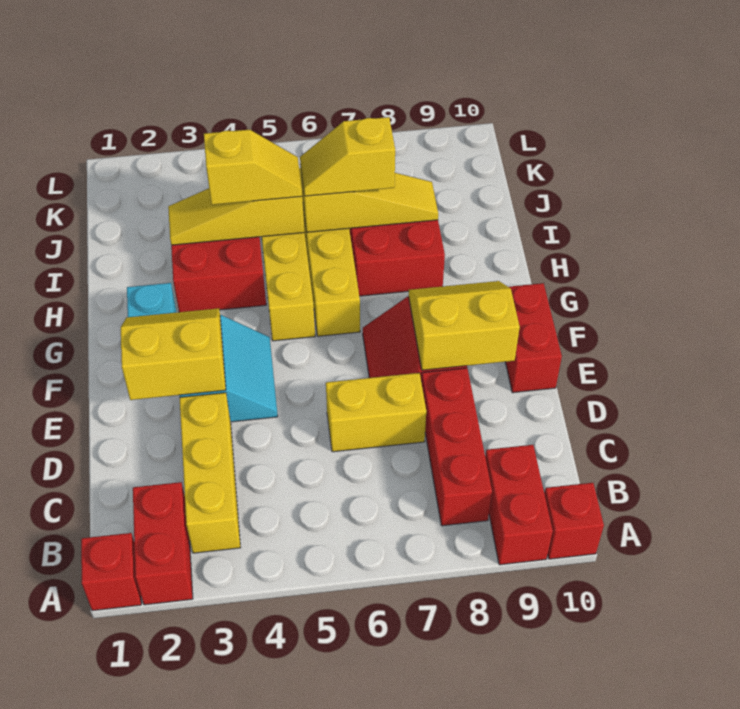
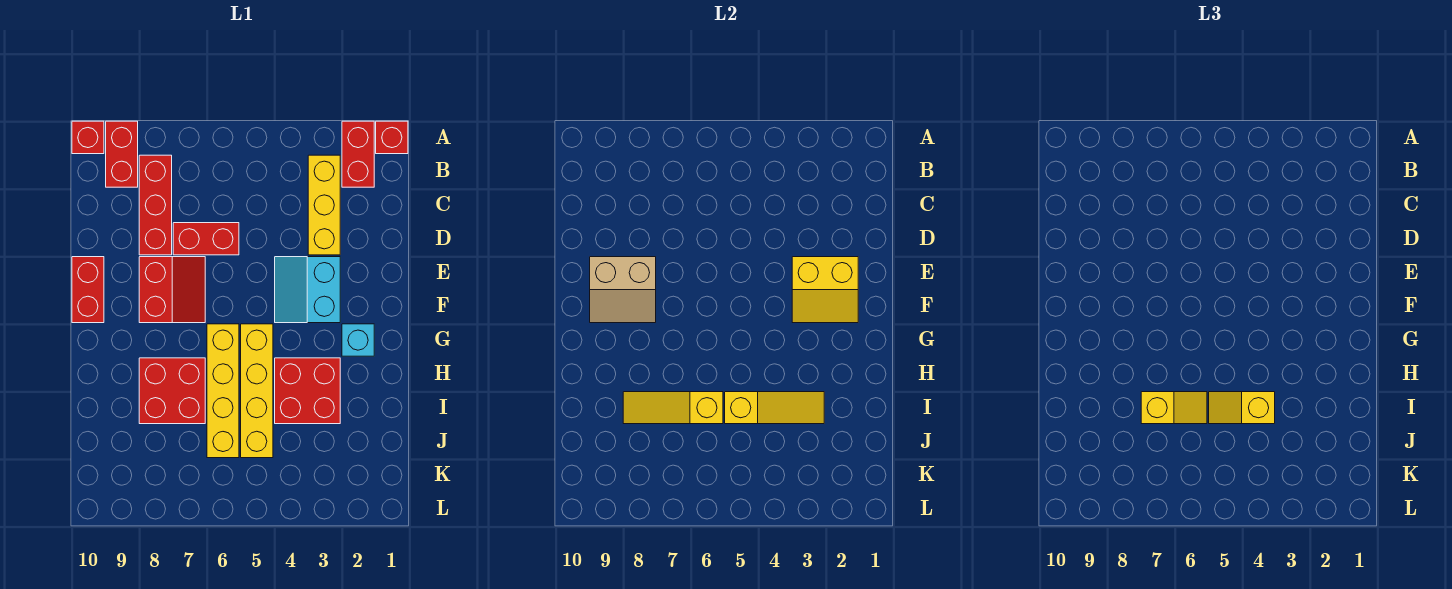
yellow brick D6:D7 level 1 -> red brick D6:D7 level 1
yellow slope E8:F9 level 2 top E -> tan slope E8:F9 level 2 top E

